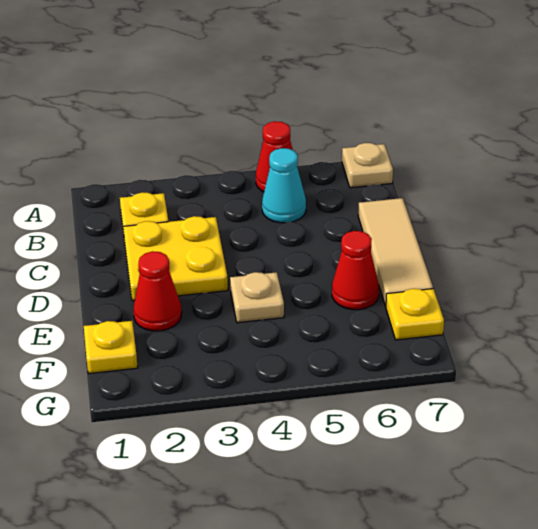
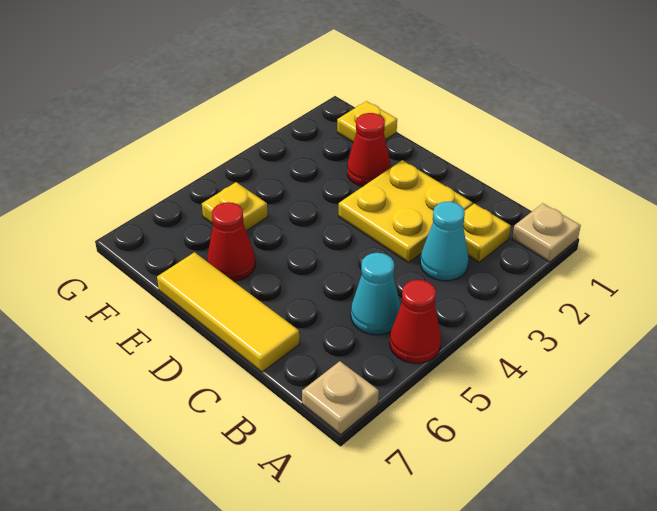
none -> cyan cone B3 level 1
tan tile C7:E7 level 1 -> yellow tile C7:E7 level 1
tan plate E4 level 1 -> tan plate A1 level 1
yellow plate F7 level 1 -> yellow plate F5 level 1

